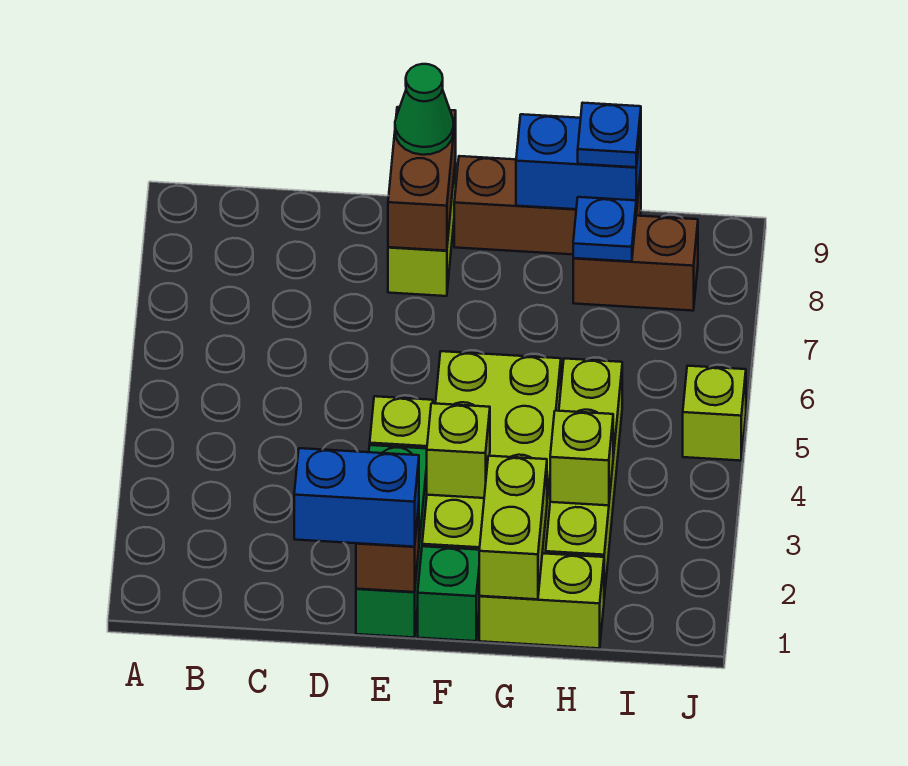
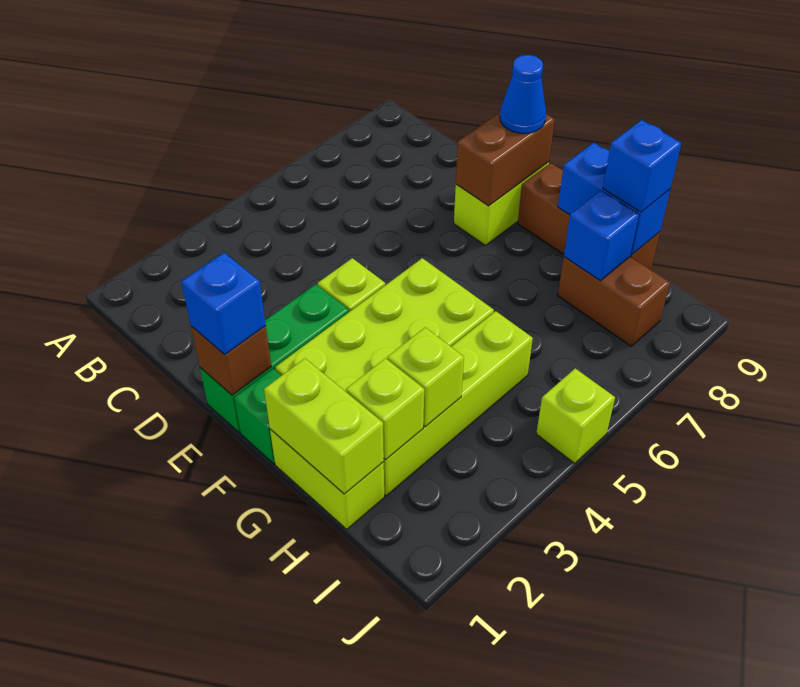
blue brick D1:E1 level 3 -> blue brick E1 level 3
green cone E9 level 3 -> blue cone E9 level 3
lime brick F3 level 2 -> lime brick H2 level 2
lime brick G1:G2 level 2 -> lime brick G1:H1 level 2
blue plate H8 level 2 -> blue brick H8 level 2
blue plate H9 level 3 -> blue brick H9 level 3

